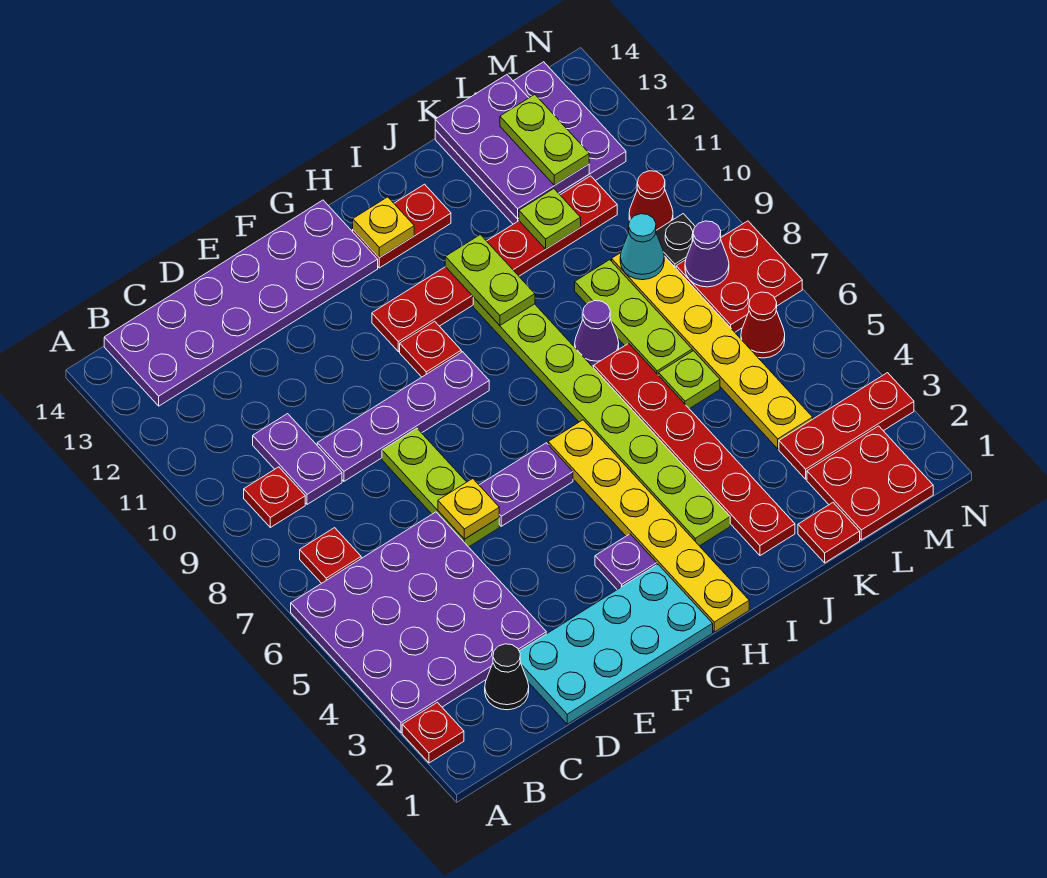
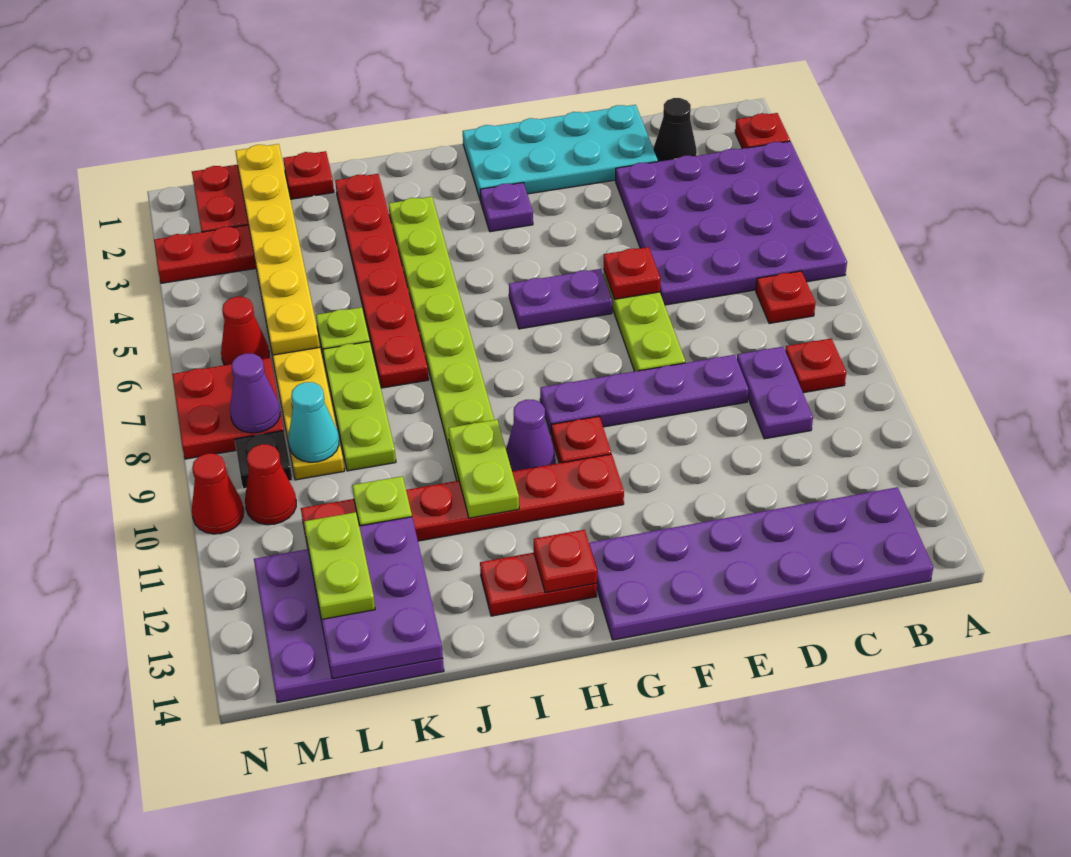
yellow plate E6 level 2 -> red plate E6 level 2
yellow plate H1:H6 level 1 -> yellow plate L1:L6 level 2
yellow plate H13 level 2 -> red plate H13 level 2
purple cone J8 level 1 -> purple cone H10 level 1
none -> red cone N10 level 1

